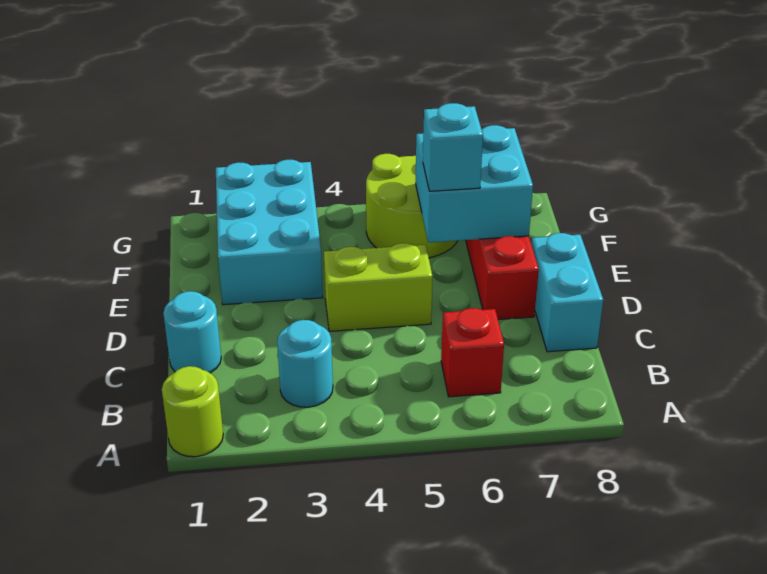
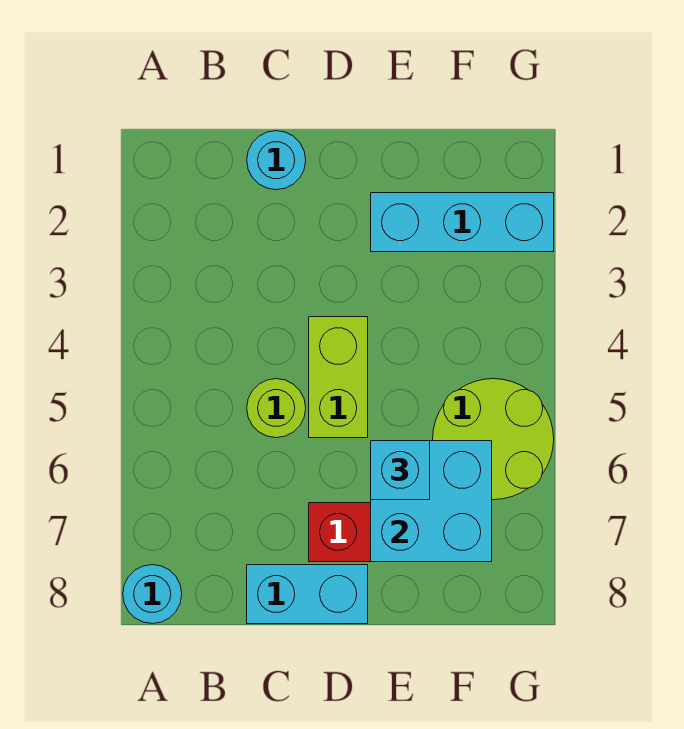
lime round brick A1 level 1 -> lime round brick C5 level 1
cyan round brick B3 level 1 -> cyan round brick A8 level 1
red brick B6 level 1 -> none
cyan brick E2:G3 level 1 -> cyan brick E2:G2 level 1

